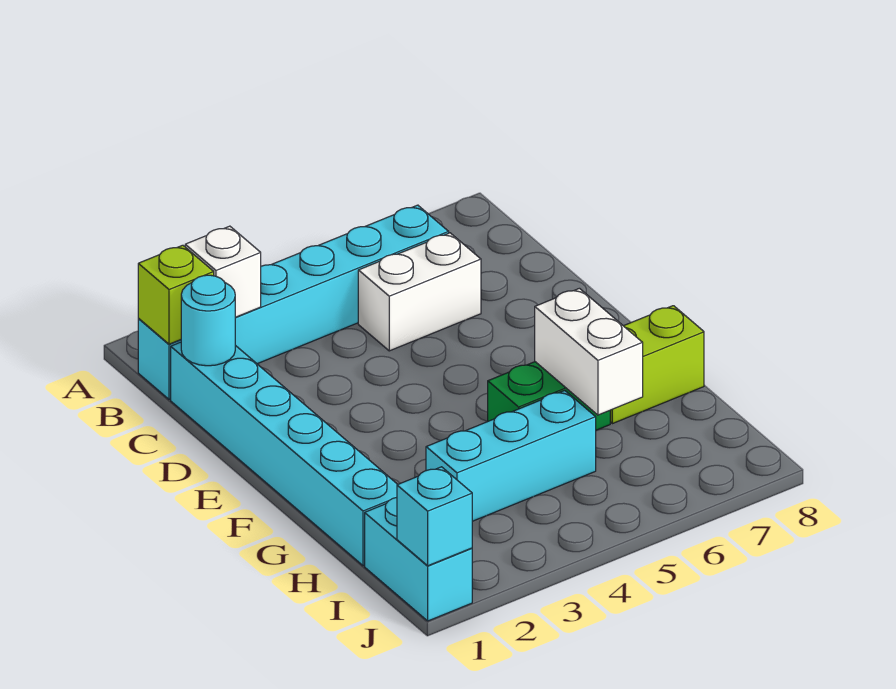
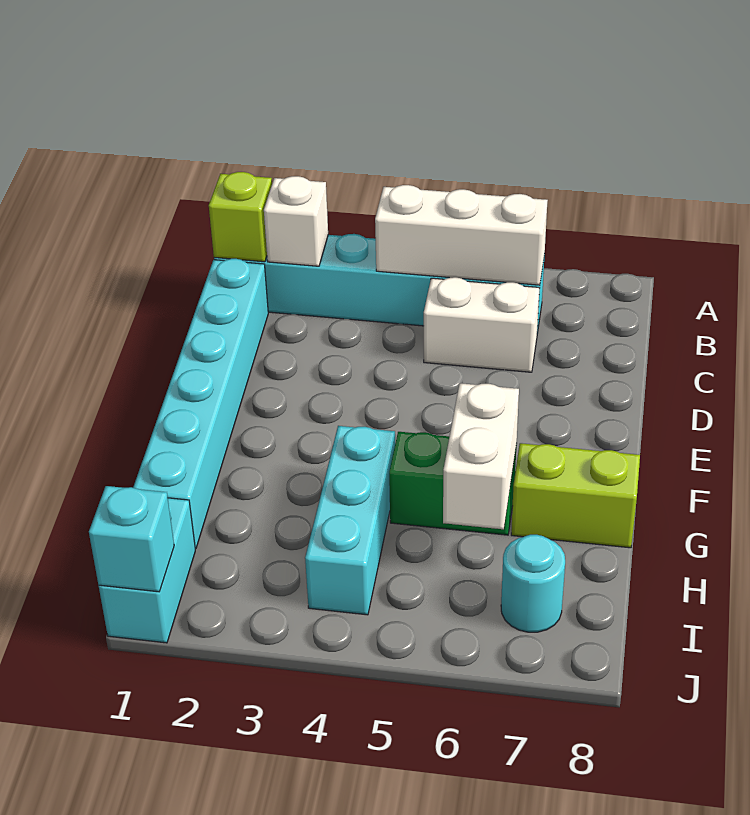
none -> white brick B4:B6 level 2
cyan round brick C1 level 2 -> cyan round brick I7 level 1
cyan brick H3:H5 level 1 -> cyan brick G4:I4 level 1

